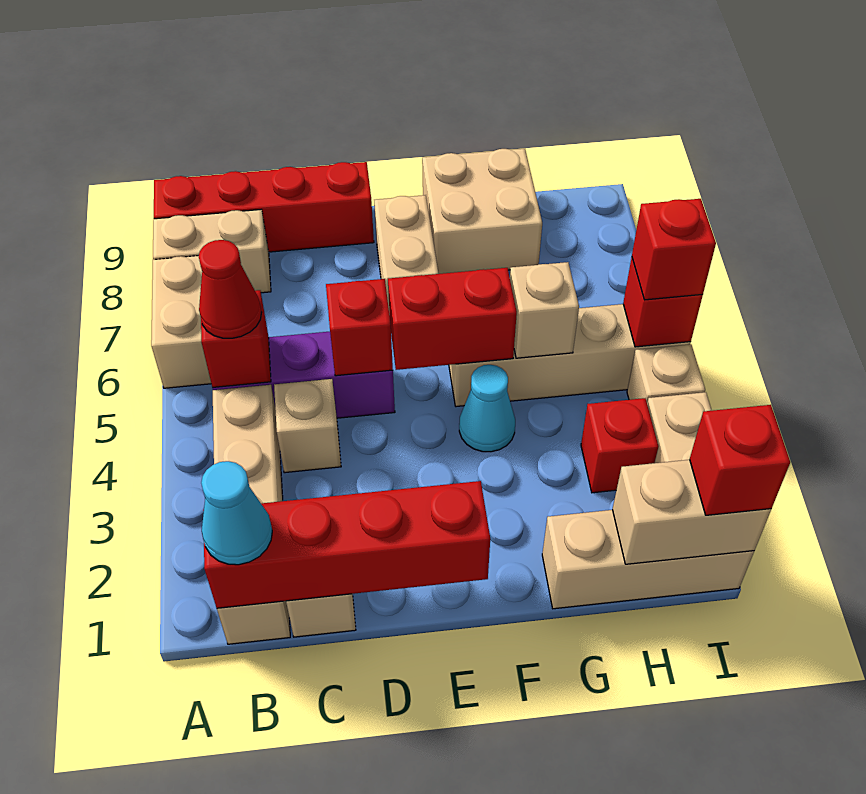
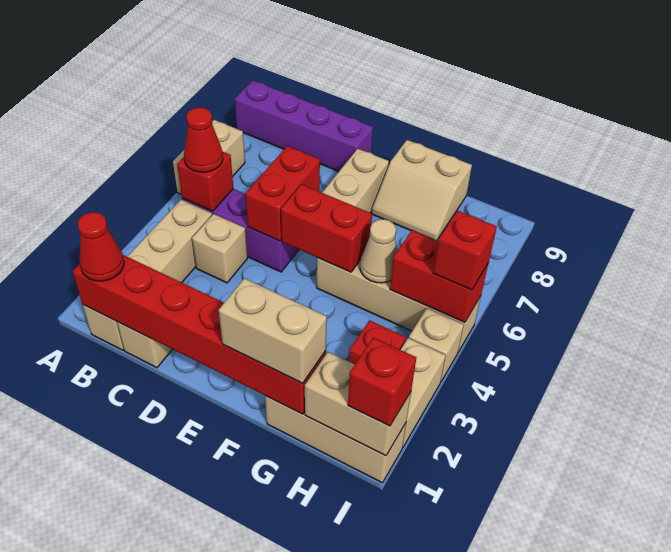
tan brick A8:B8 level 1 -> tan brick F1:G1 level 3
red brick A9:D9 level 1 -> purple brick A9:D9 level 1
red brick B1:E1 level 2 -> red brick B1:G1 level 2
cyan cone B1 level 3 -> red cone B1 level 3
red brick D5 level 2 -> red brick D5:D6 level 2
cyan cone F4 level 1 -> none
tan brick F8:G9 level 1 -> tan slope F8:G9 level 1 top 9
tan brick G5 level 2 -> tan cone G5 level 2
red brick I5 level 2 -> red brick H5:I5 level 2

